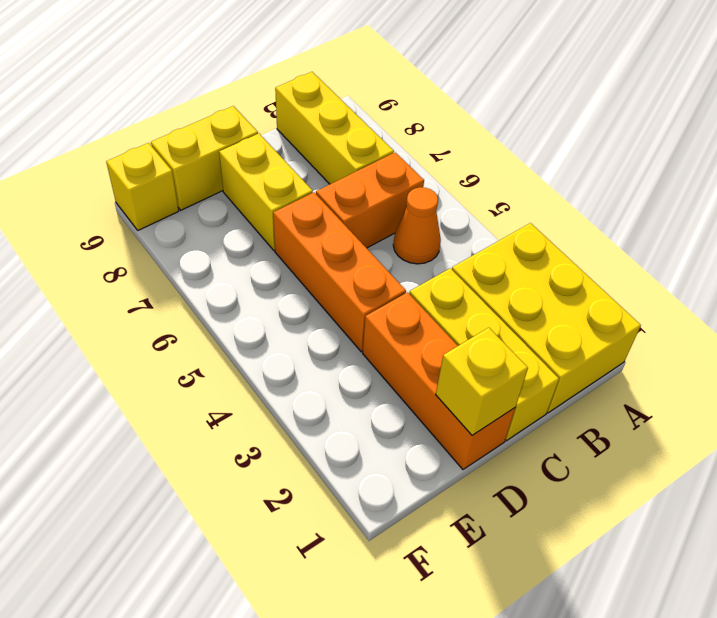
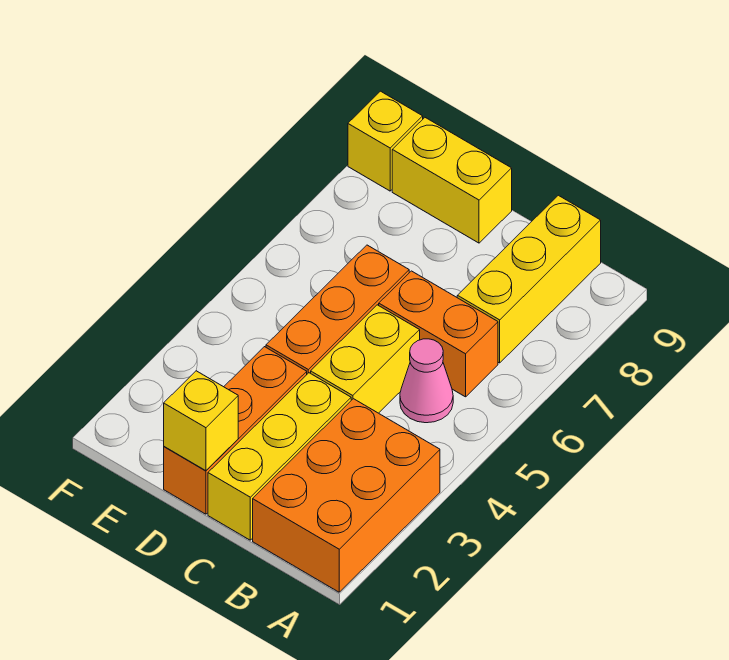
yellow brick A1:B3 level 1 -> orange brick A1:B3 level 1
orange cone B5 level 1 -> pink cone B5 level 1
yellow brick D7:D8 level 1 -> yellow brick C4:C5 level 1

